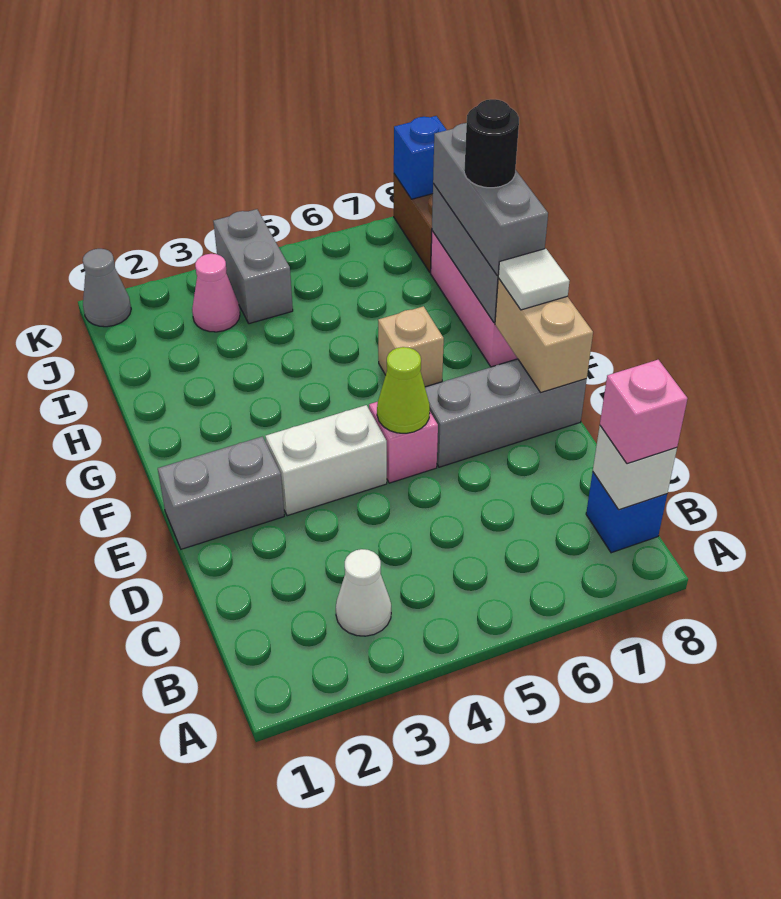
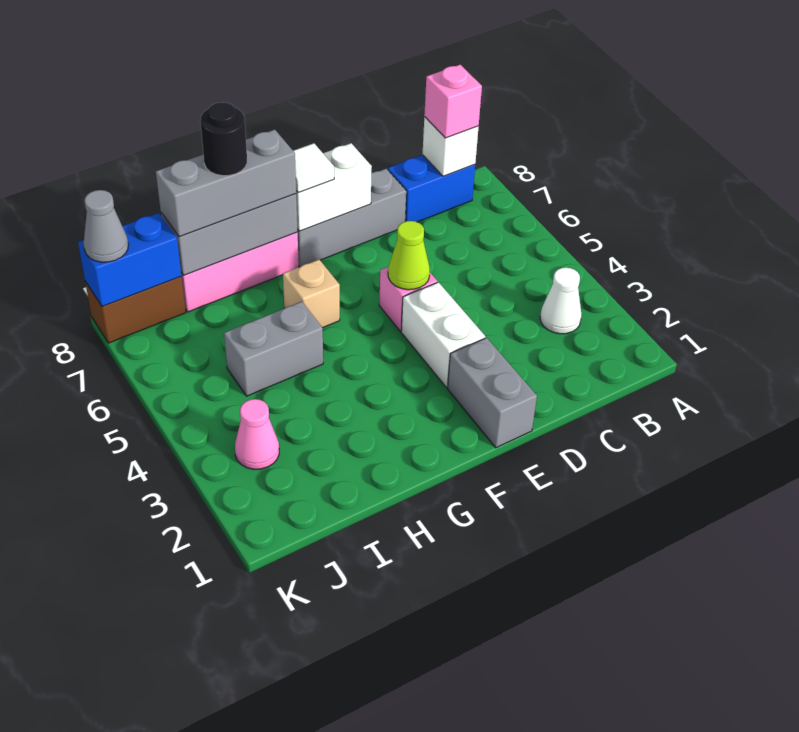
blue brick B8 level 1 -> blue brick B8:C8 level 1
grey brick E6:E8 level 1 -> grey brick D8:F8 level 1
tan brick E8:F8 level 2 -> white brick E8:F8 level 2
grey brick J4:K4 level 1 -> grey brick H5:I5 level 1
grey cone K1 level 1 -> grey cone K8 level 3
blue brick K8 level 2 -> blue brick J8:K8 level 2

